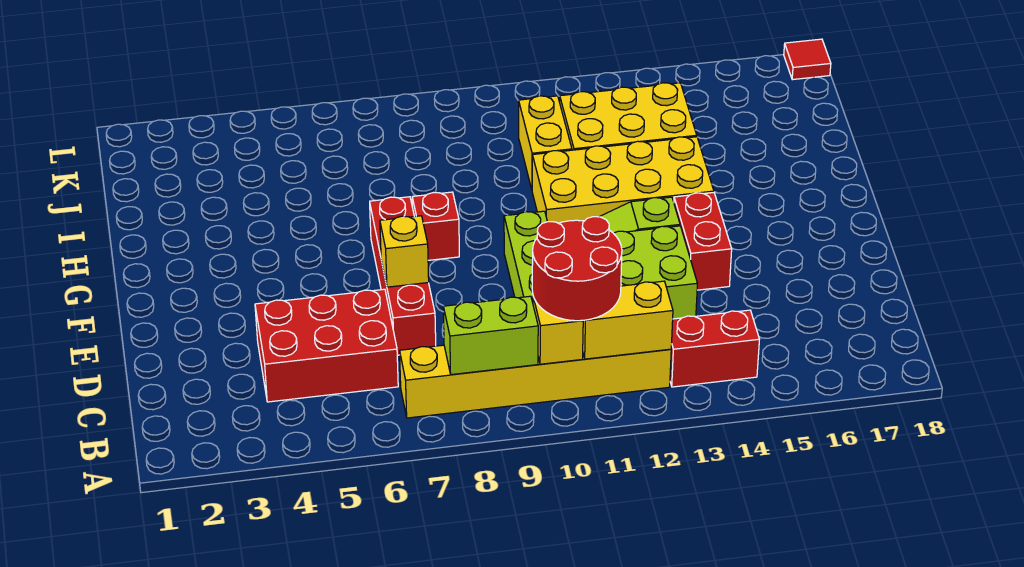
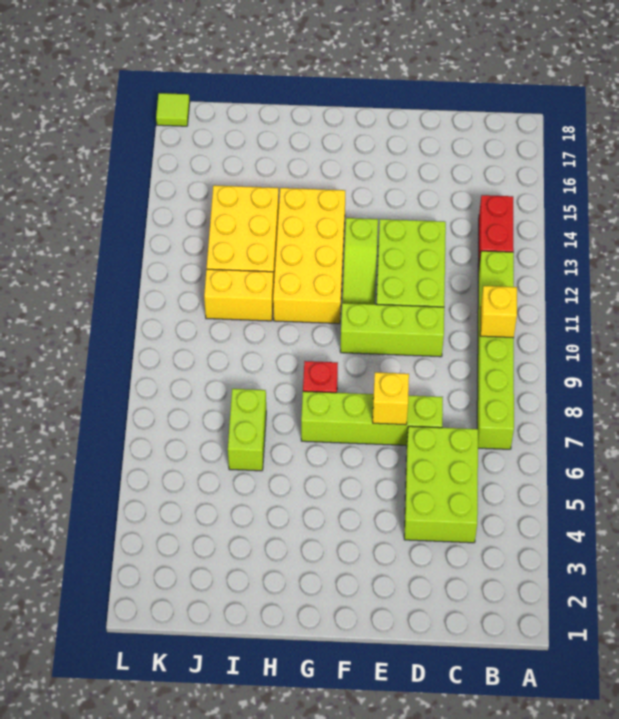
yellow brick B7:B12 level 1 -> lime brick B7:B12 level 1
lime brick B8:B9 level 2 -> lime brick I6:I7 level 1
red round brick B10:C11 level 3 -> none
yellow brick B11:B12 level 2 -> none
red brick C4:D6 level 1 -> lime brick C4:D6 level 1
red brick D7:G7 level 1 -> lime brick D7:G7 level 1
red brick E14:F14 level 1 -> none
red tile L18 level 1 -> lime tile L18 level 1

